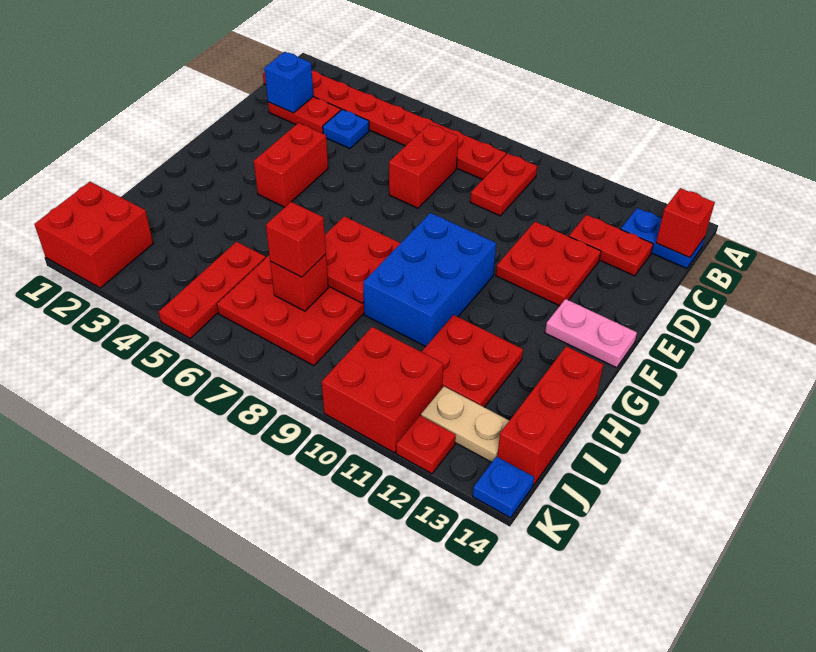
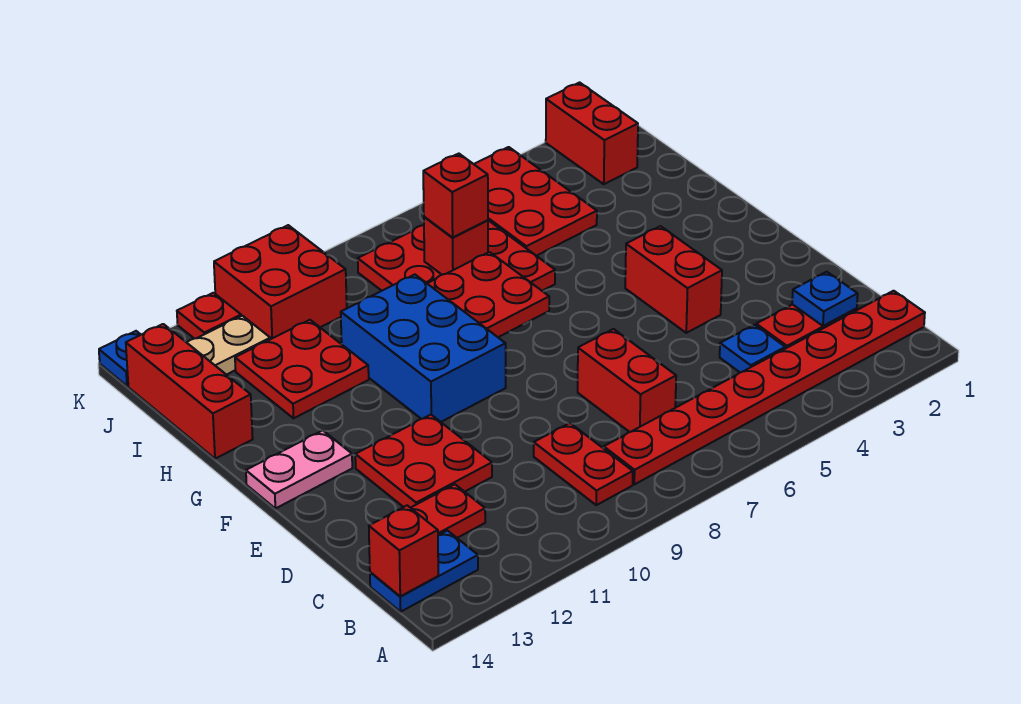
blue brick C2 level 2 -> blue plate C2 level 2
red plate I5:K5 level 1 -> red plate I4:K5 level 1
red brick J1:K2 level 1 -> red brick J2:K2 level 1

